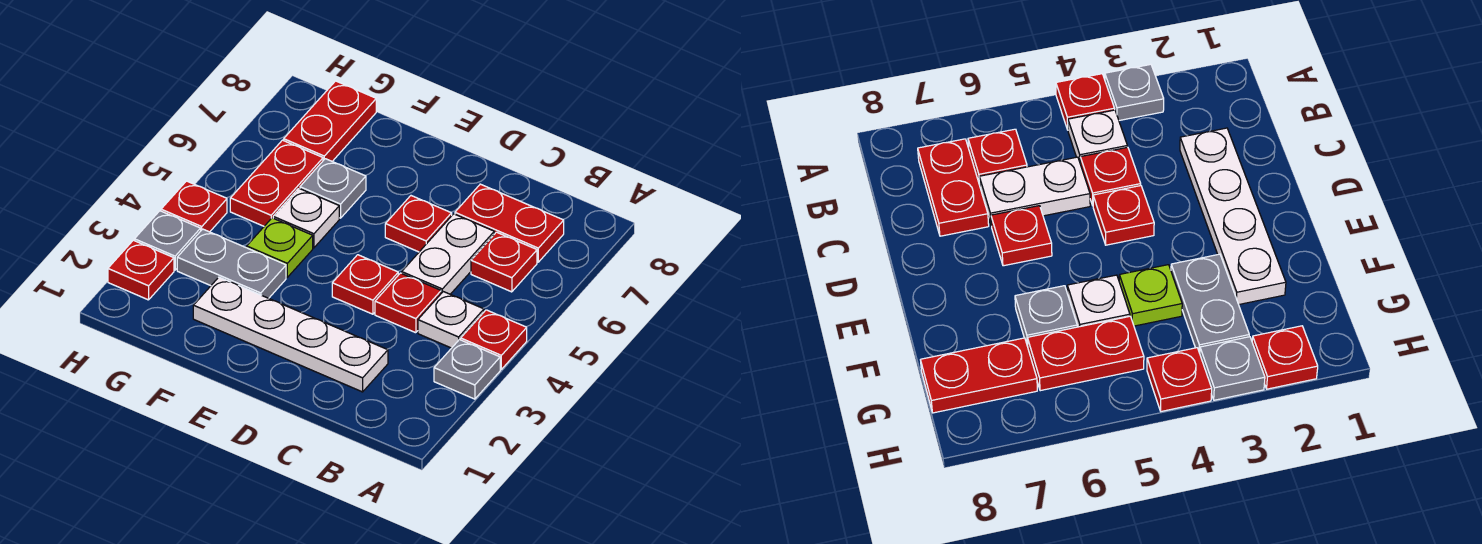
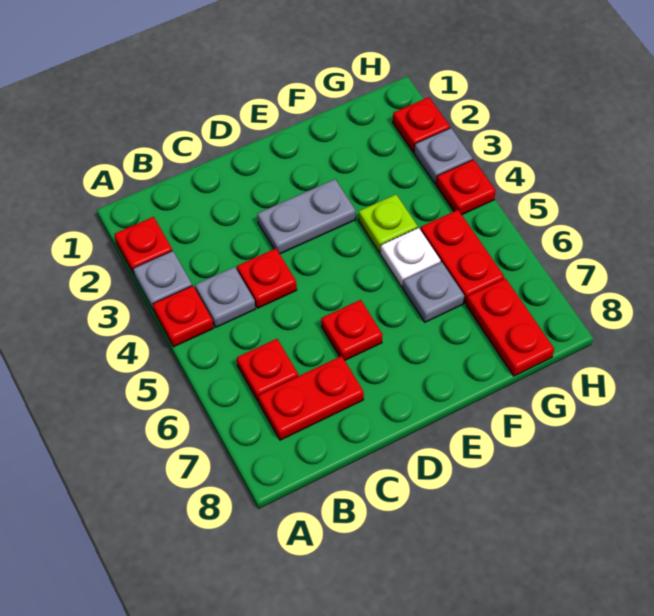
white plate B4 level 1 -> grey plate B4 level 1
white plate C2:F2 level 1 -> none
white plate C5:C6 level 1 -> none
red plate D4 level 1 -> red plate A2 level 1
grey plate F3:G3 level 1 -> grey plate D3:E3 level 1

